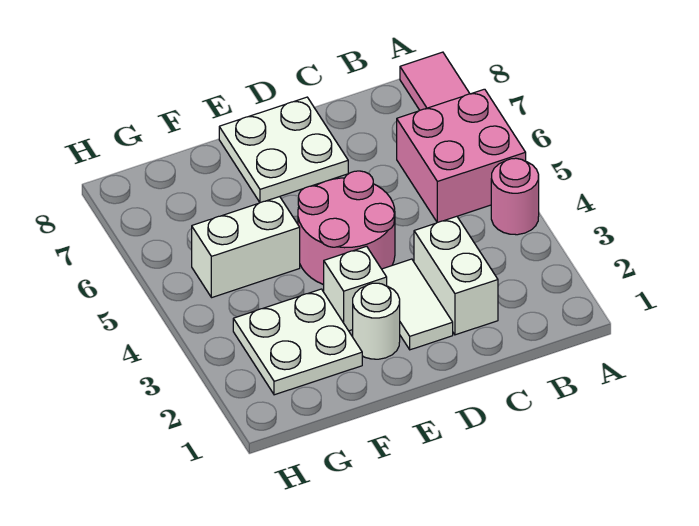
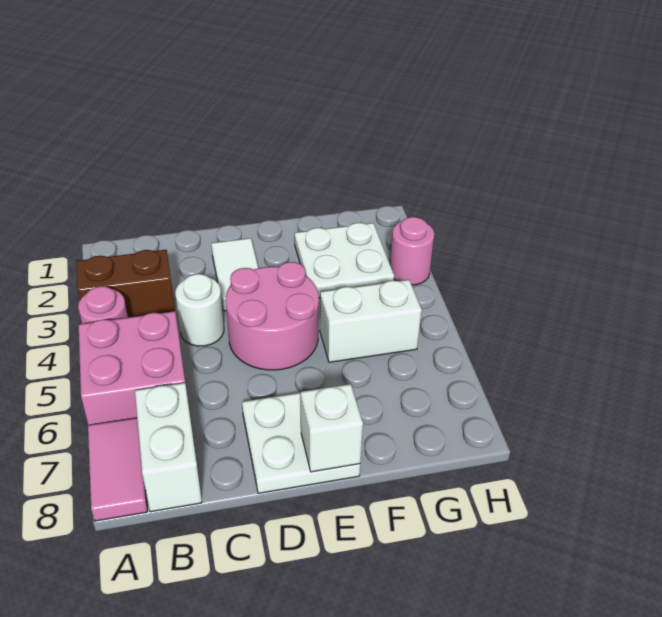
none -> brown brick A3:B3 level 1
white brick C2:C3 level 1 -> white brick B7:B8 level 1
white round brick E2 level 1 -> white round brick C4 level 1
white brick E3 level 1 -> white brick E8 level 2
none -> pink round brick H3 level 1

